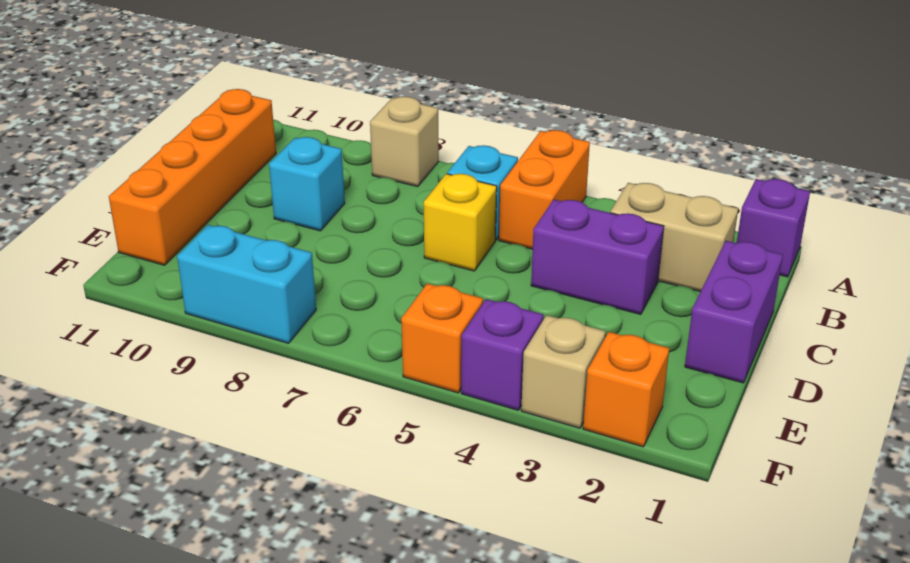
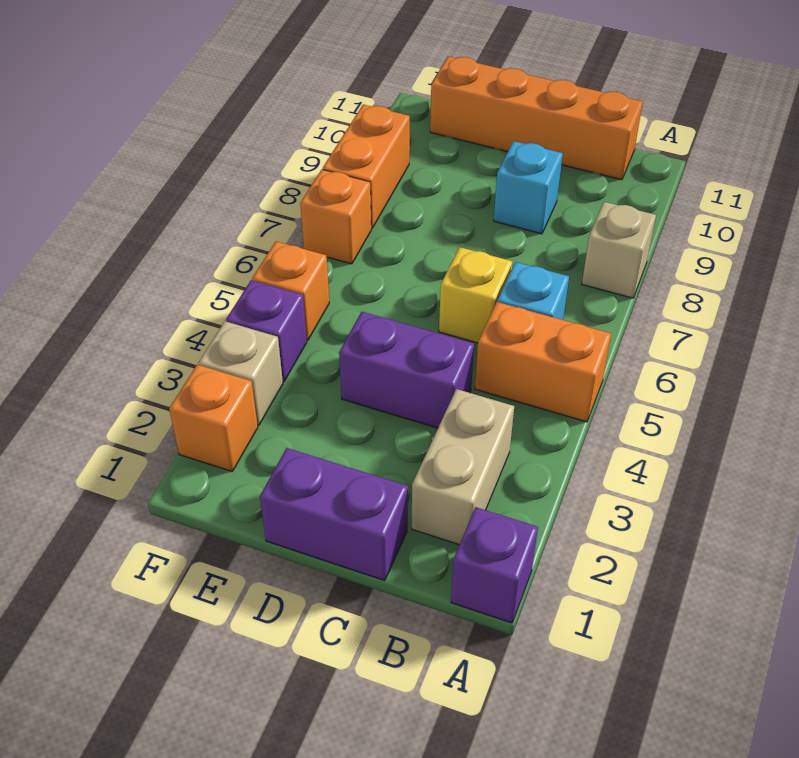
purple brick C3:C4 level 1 -> purple brick C4:D4 level 1
none -> orange brick F7 level 1
cyan brick F8:F9 level 1 -> orange brick F8:F9 level 1

